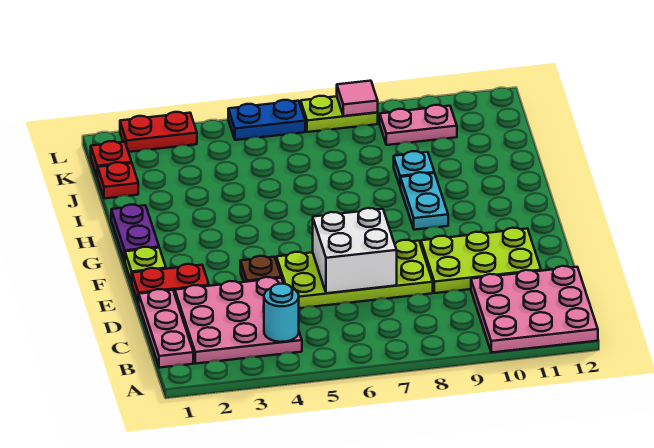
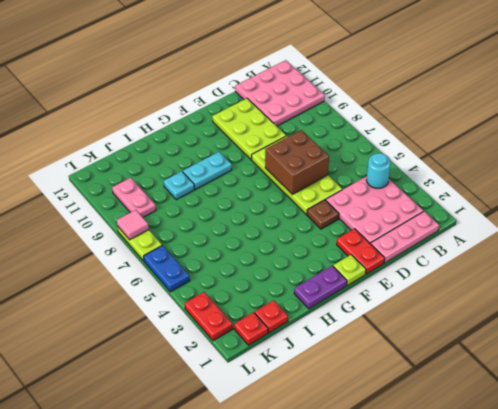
white brick D6:E7 level 2 -> brown brick D6:E7 level 2

